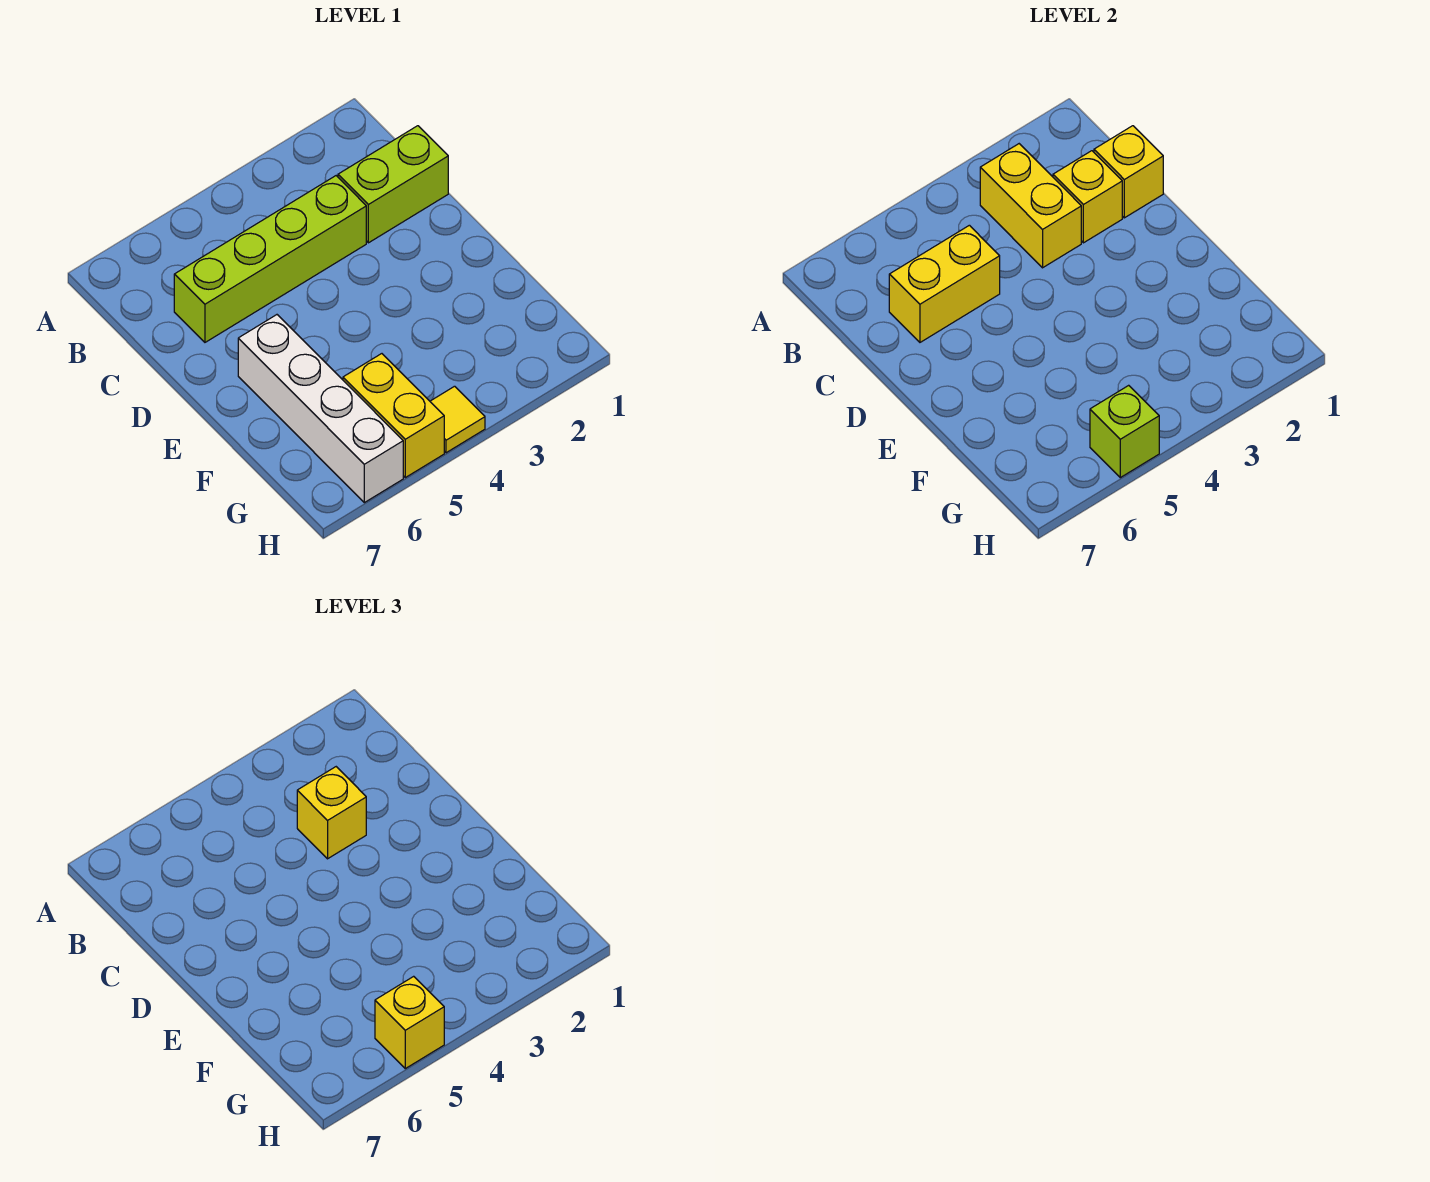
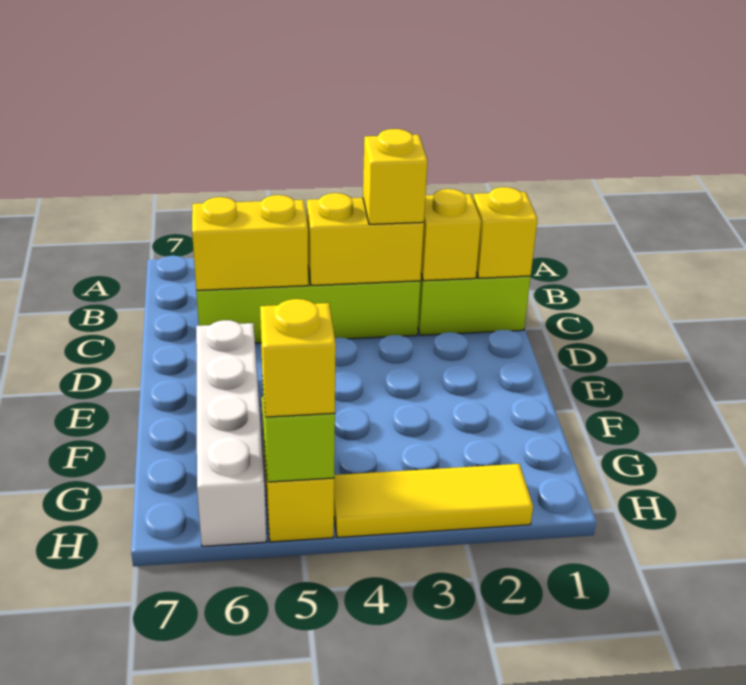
yellow brick B3:C3 level 2 -> yellow brick C3:C4 level 2
yellow tile H4 level 1 -> yellow tile H2:H4 level 1

